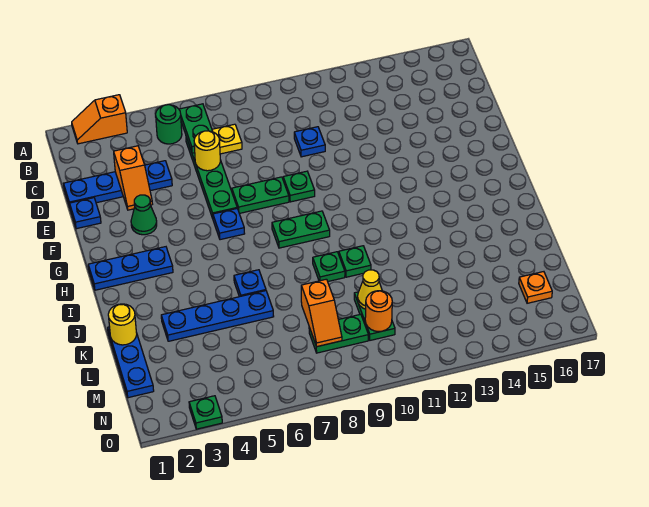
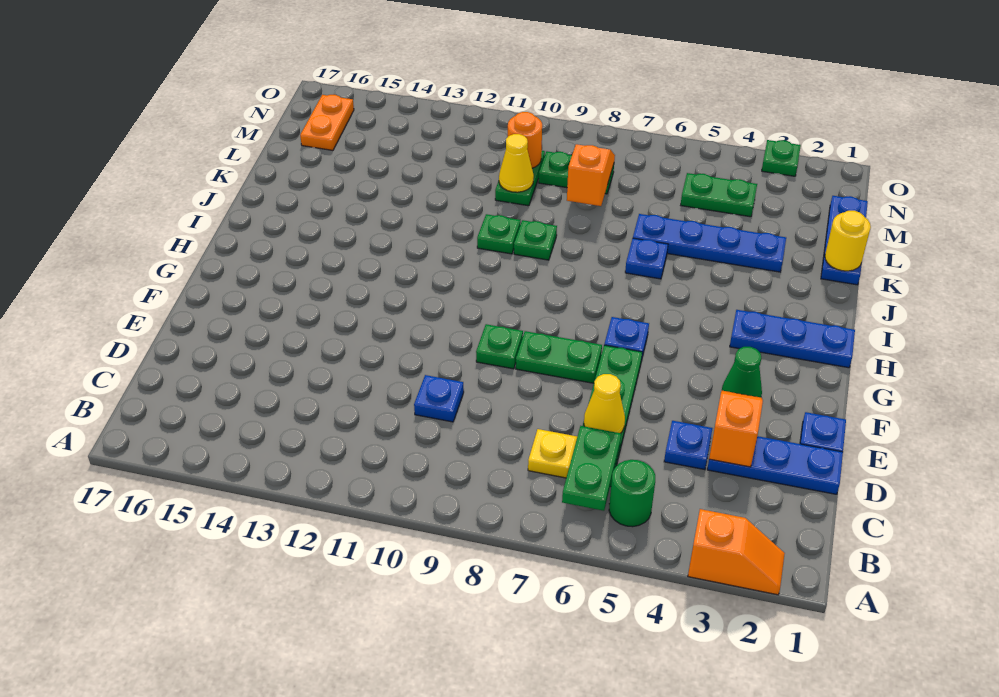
yellow round brick D6 level 2 -> yellow cone D6 level 2
green plate H8:H9 level 1 -> green plate M4:M5 level 1
orange plate M16 level 1 -> orange plate M16:N16 level 1

